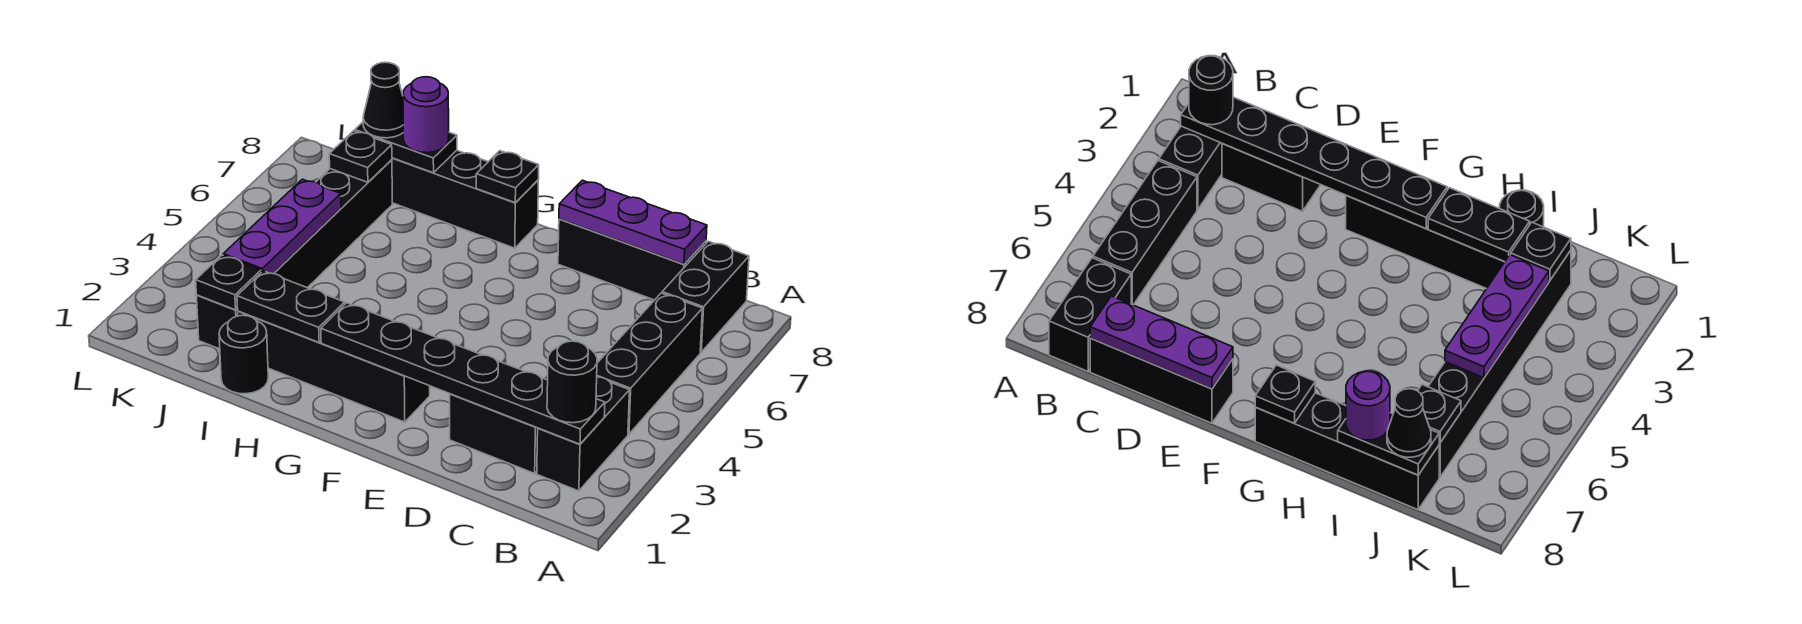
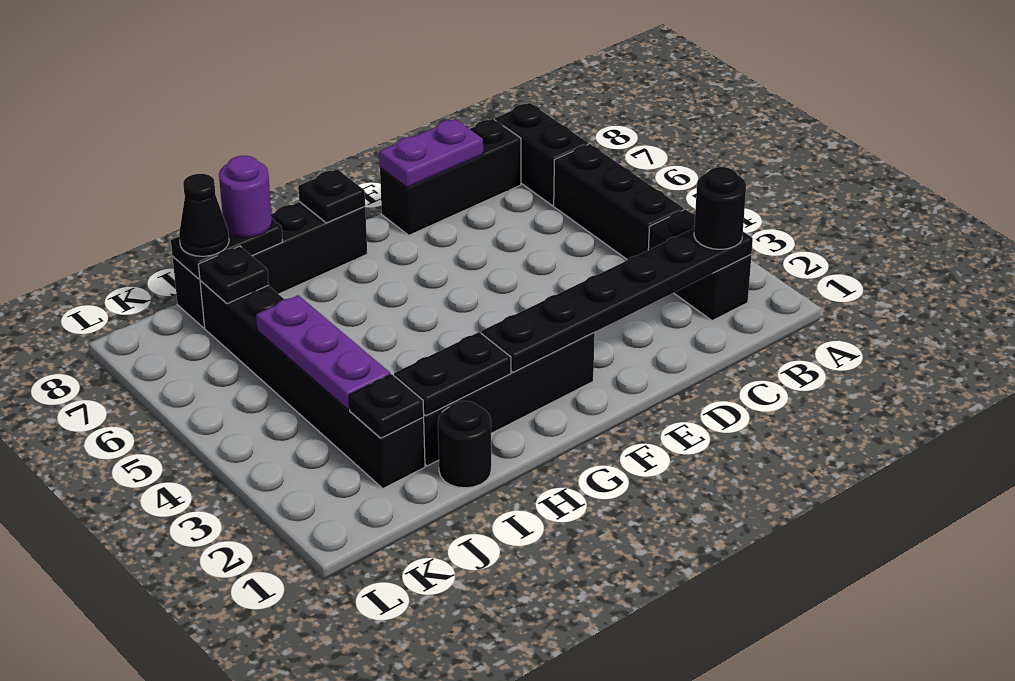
black brick C2:D2 level 1 -> none
purple plate C8:E8 level 2 -> purple plate D8:E8 level 2

